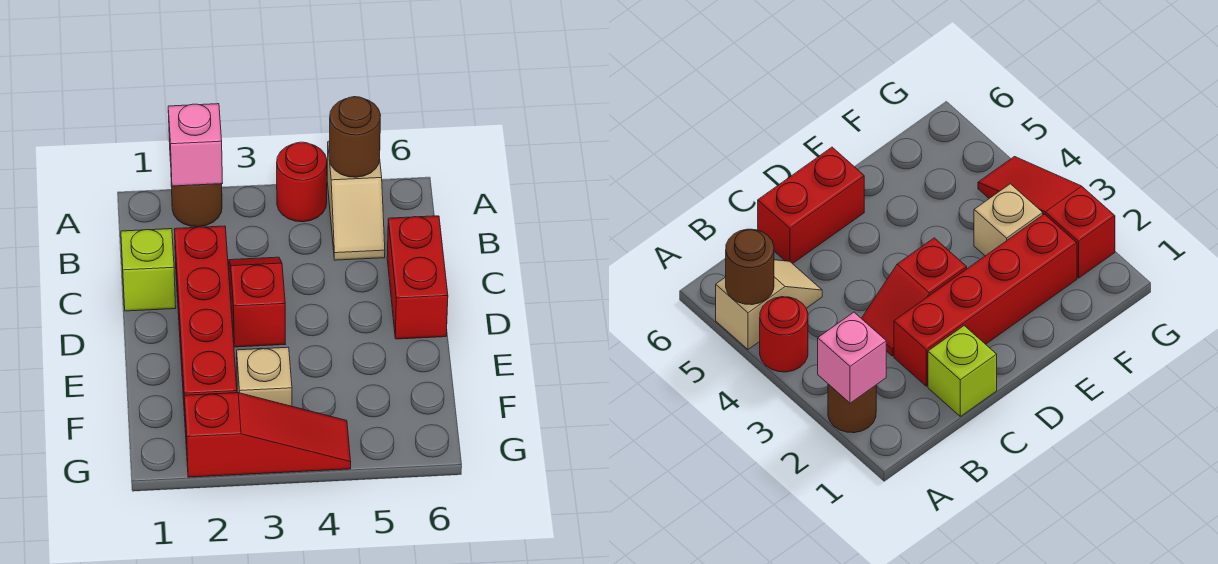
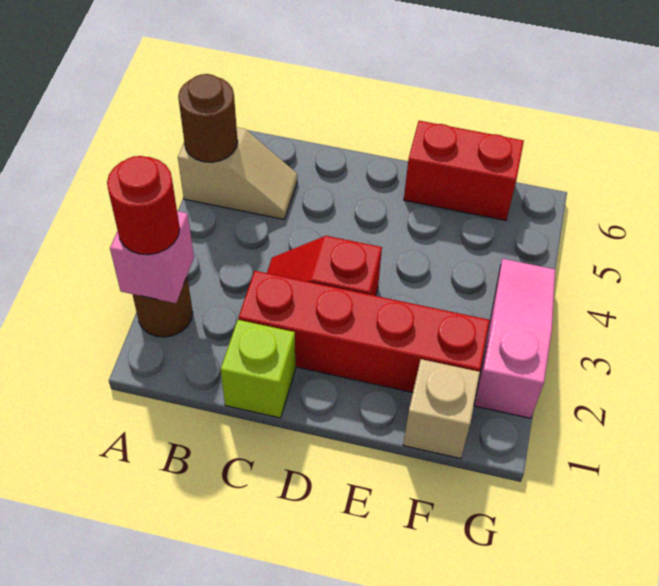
red round brick A4 level 1 -> red round brick A2 level 3
red brick C6:D6 level 1 -> red brick E6:F6 level 1
tan brick F3 level 1 -> tan brick F1 level 1
red slope G2:G4 level 1 top 2 -> pink slope G2:G4 level 1 top 2

